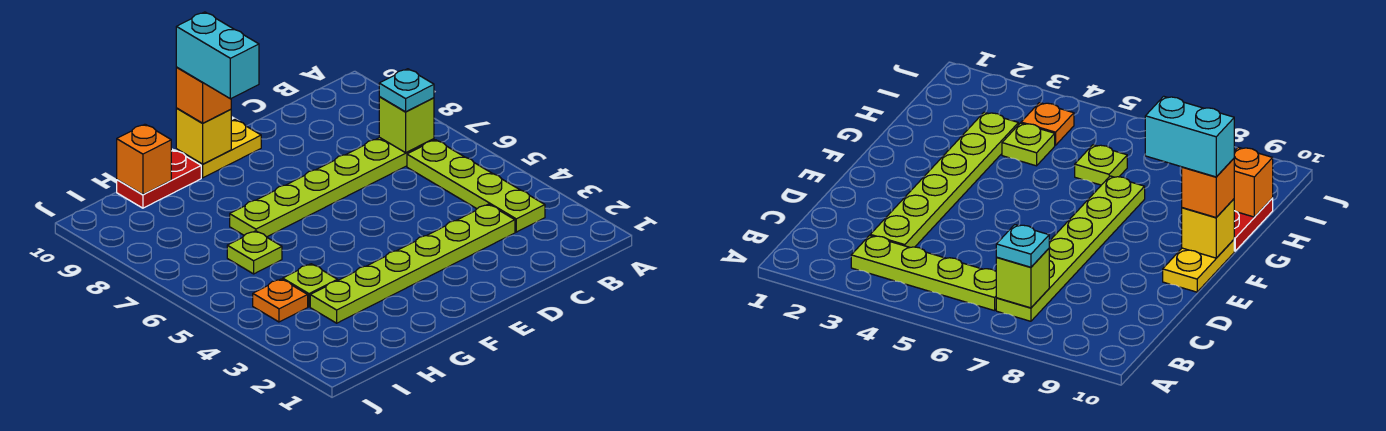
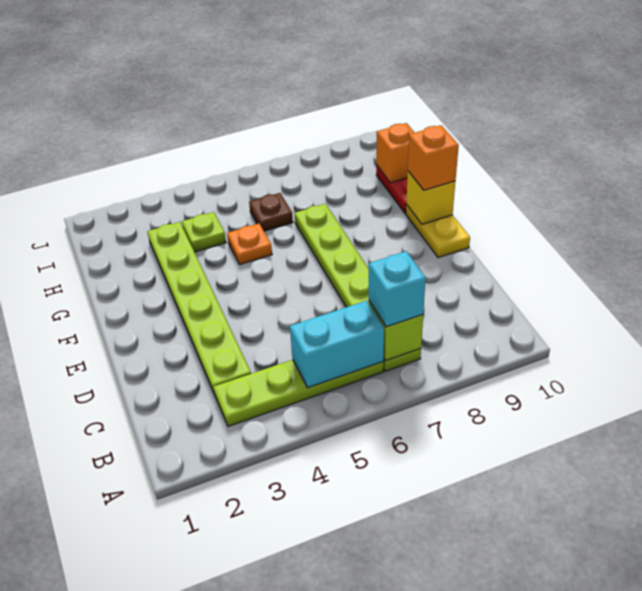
cyan plate B7 level 3 -> cyan brick B7 level 3
cyan brick F9:F10 level 4 -> cyan brick B5:B6 level 2
lime plate H6 level 1 -> brown plate H6 level 1
orange plate I4 level 1 -> orange plate G5 level 1

